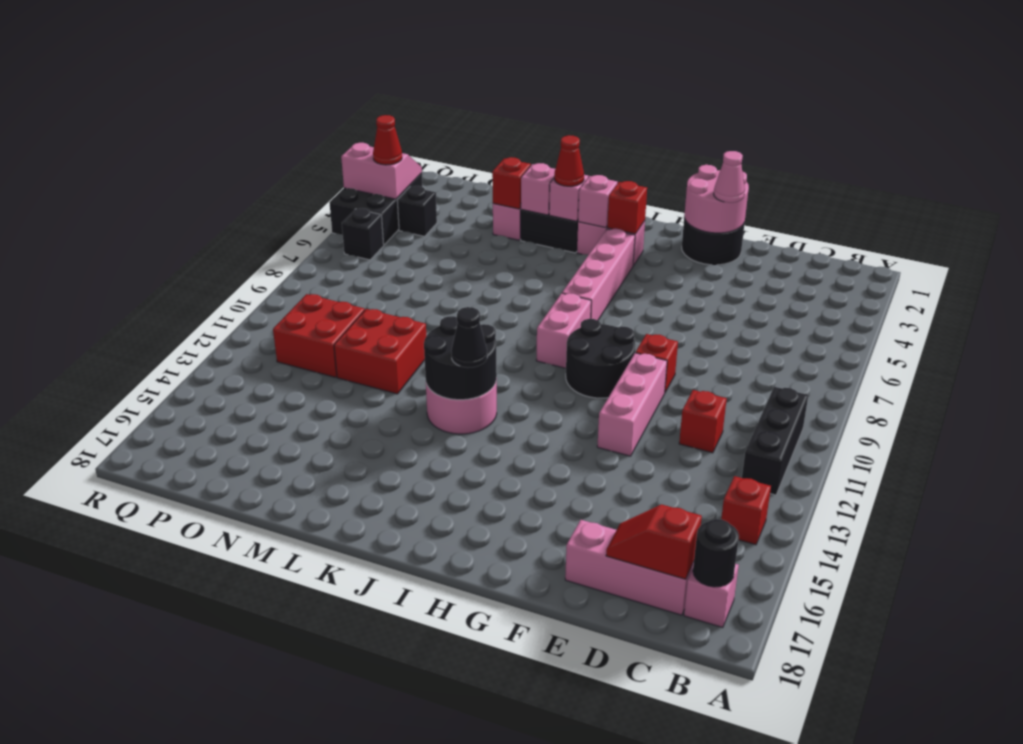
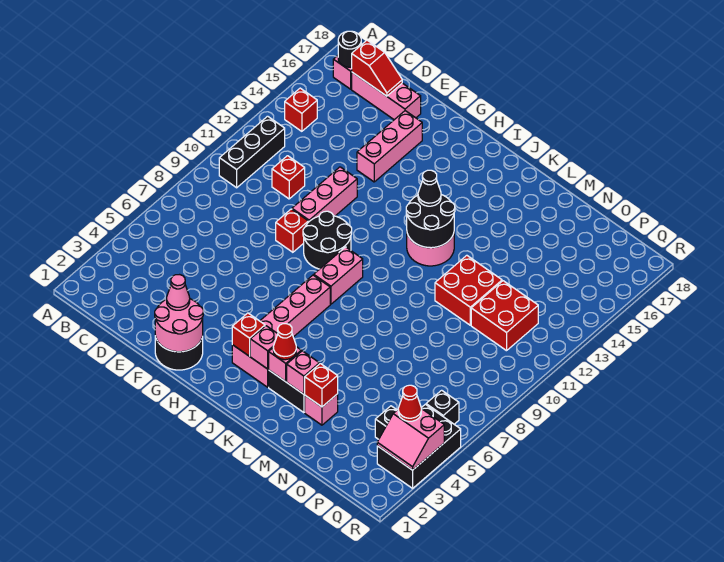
none -> pink brick F14:F16 level 1

